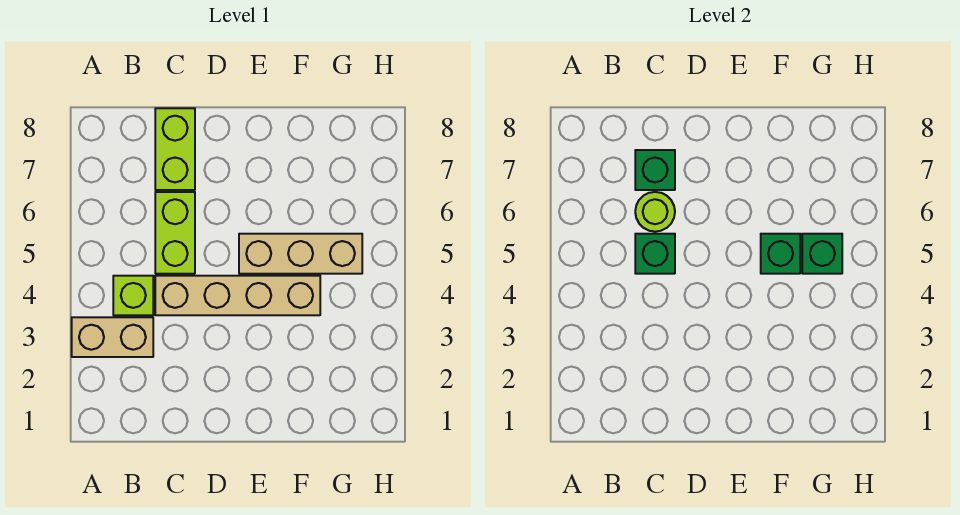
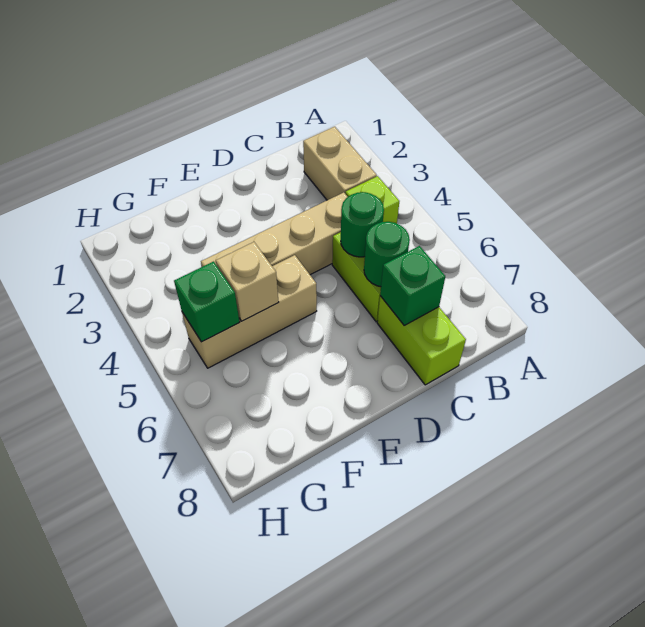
tan brick A3:B3 level 1 -> tan brick B2:B3 level 1
green brick C5 level 2 -> green round brick C5 level 2
lime round brick C6 level 2 -> green round brick C6 level 2
green brick F5 level 2 -> tan brick F5 level 2

